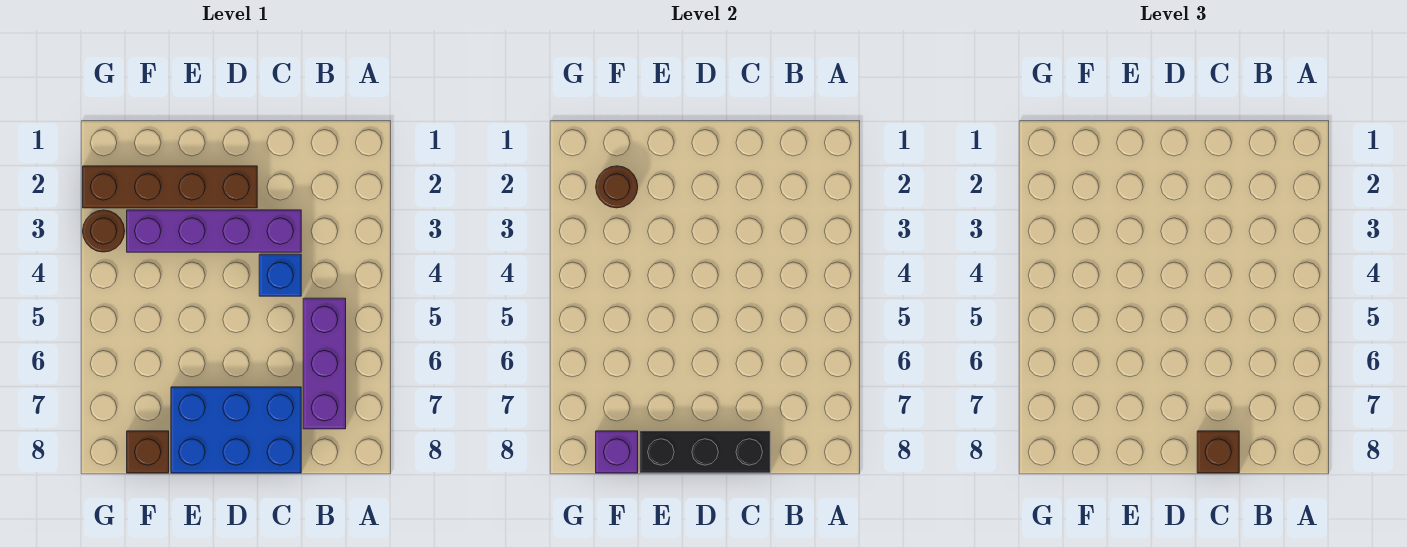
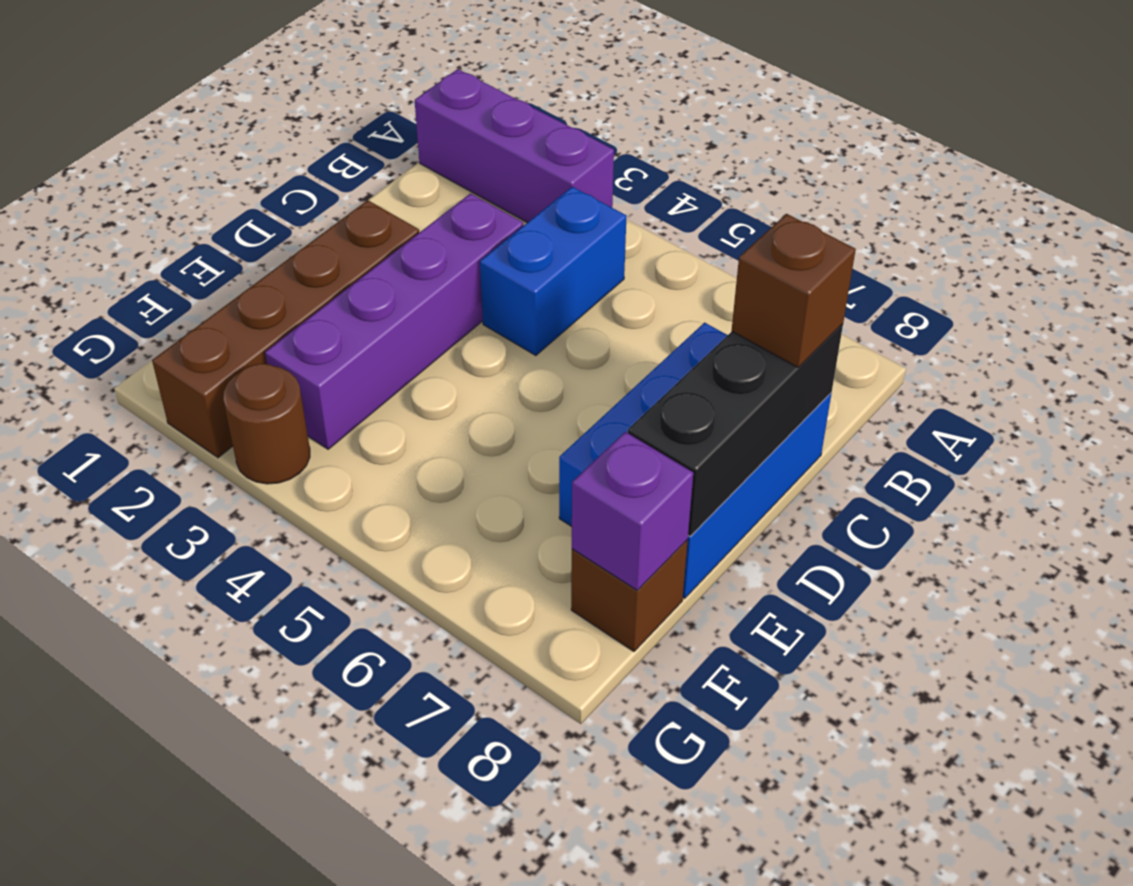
purple brick B5:B7 level 1 -> purple brick A1:A3 level 1
blue brick C4 level 1 -> blue brick B4:C4 level 1
brown round brick F2 level 2 -> none

